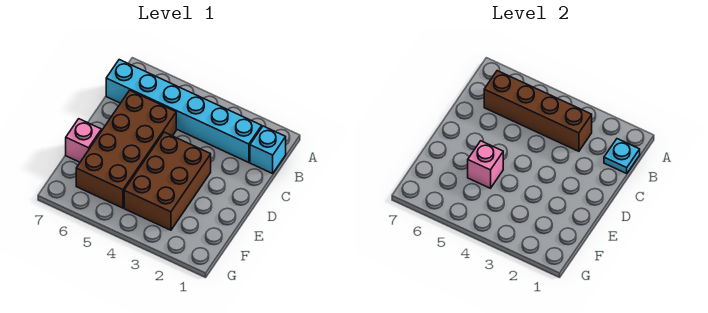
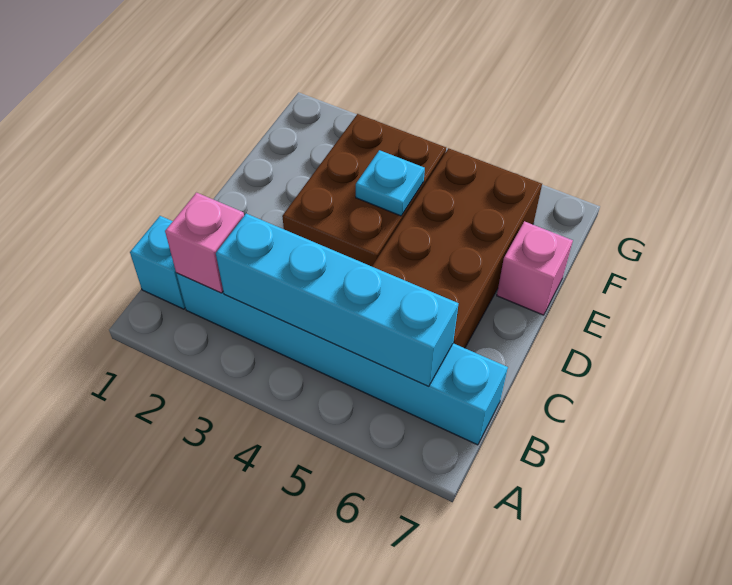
cyan plate B1 level 2 -> cyan plate E4 level 2
brown brick B3:B6 level 2 -> cyan brick B3:B6 level 2
pink brick E5 level 2 -> pink brick B2 level 2

